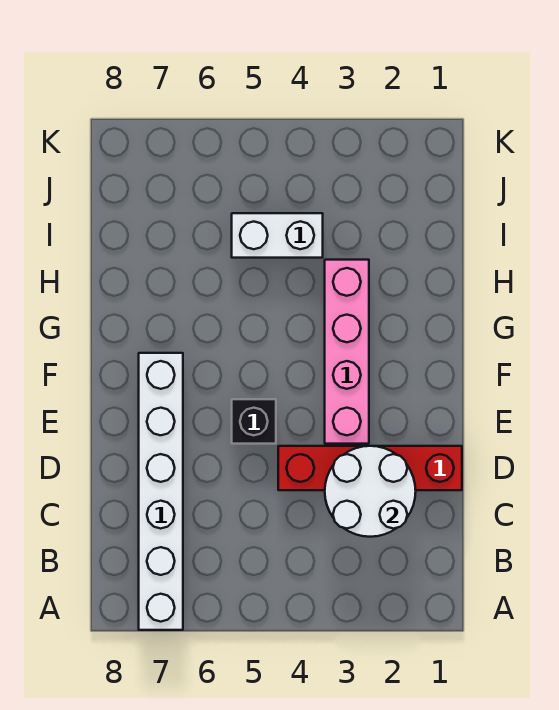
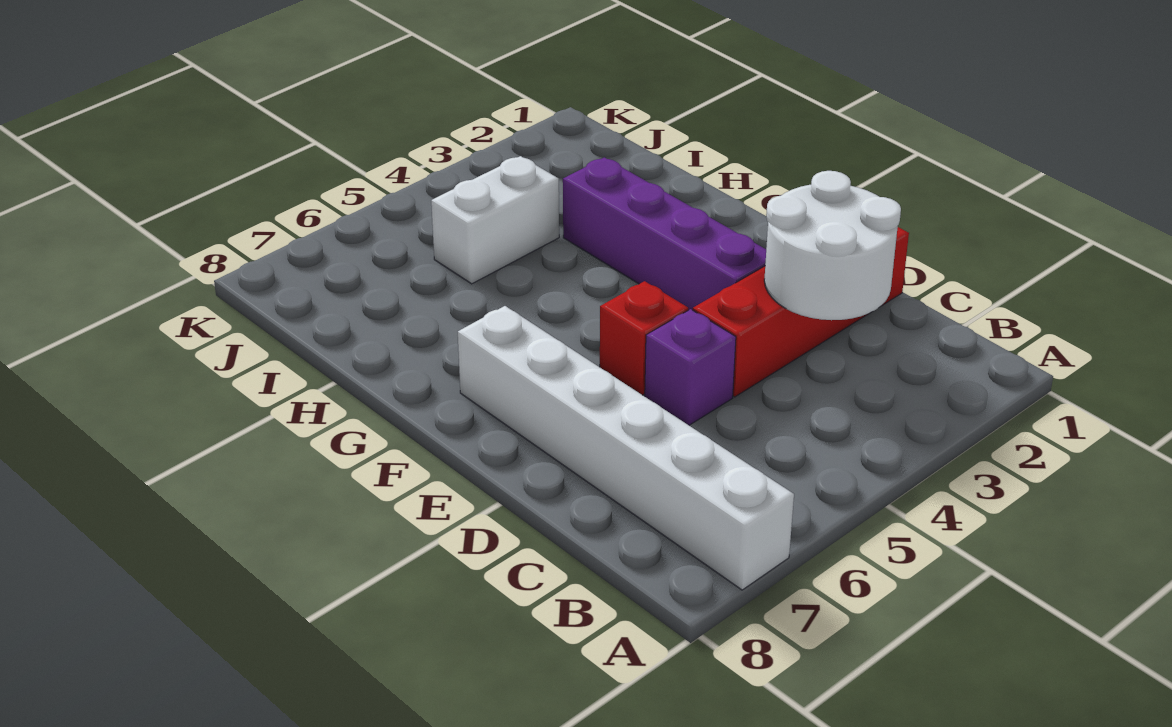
none -> purple brick D5 level 1
pink brick E3:H3 level 1 -> purple brick E3:H3 level 1
black brick E5 level 1 -> red brick E5 level 1

